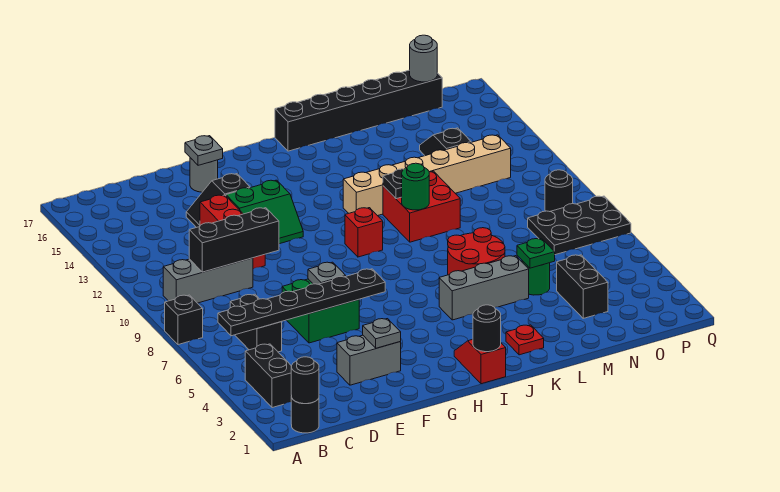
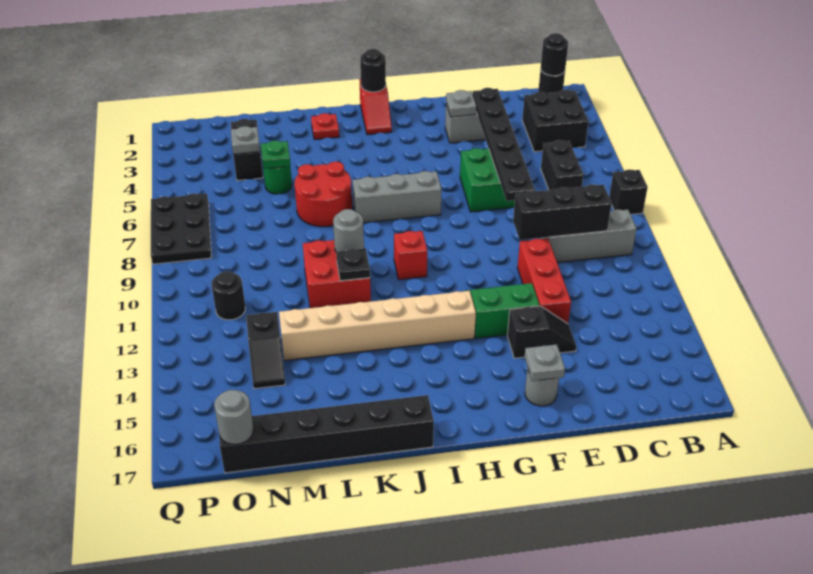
black brick B3:B4 level 1 -> black brick B3:C4 level 1
black plate B6:G6 level 2 -> black plate E3:E8 level 2
grey plate F7 level 2 -> grey plate N4 level 2
grey brick J5:L5 level 1 -> grey brick H7:J7 level 1
tan brick J12:O12 level 1 -> tan brick H13:M13 level 1
green round brick K10 level 2 -> grey round brick K10 level 2
black plate O7:Q8 level 1 -> black plate P6:Q8 level 1
black round brick P9 level 1 -> black round brick O11 level 1

